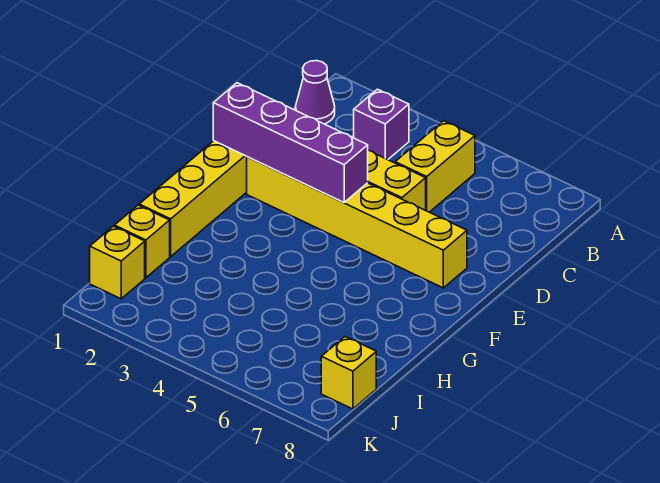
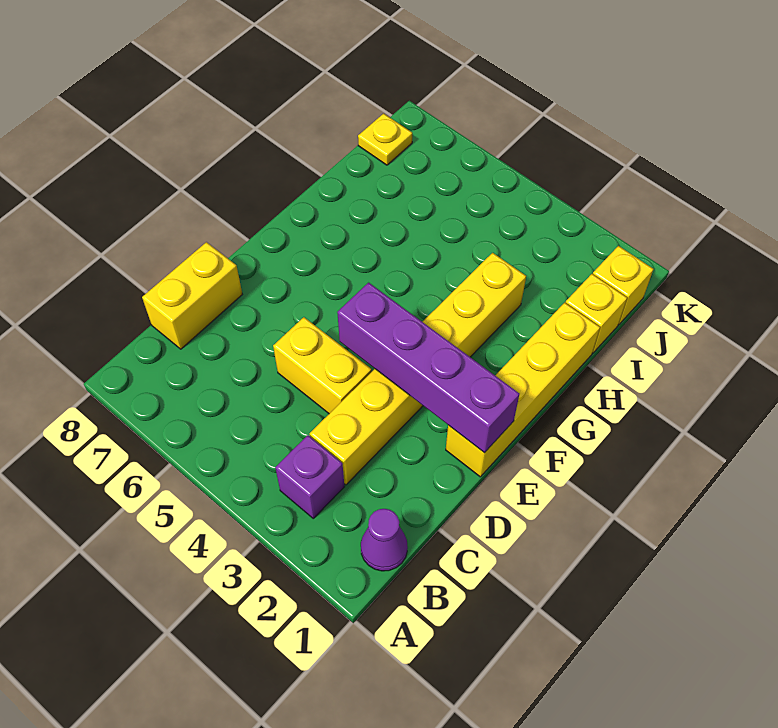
yellow brick B5:C5 level 1 -> yellow brick C8:D8 level 1
yellow brick E2:E7 level 1 -> yellow brick C3:H3 level 1
yellow brick J8 level 1 -> yellow plate J8 level 1

